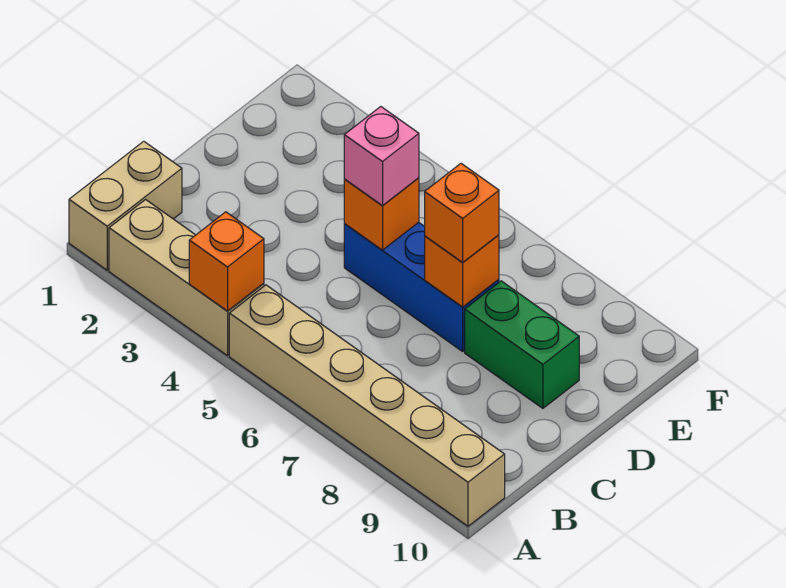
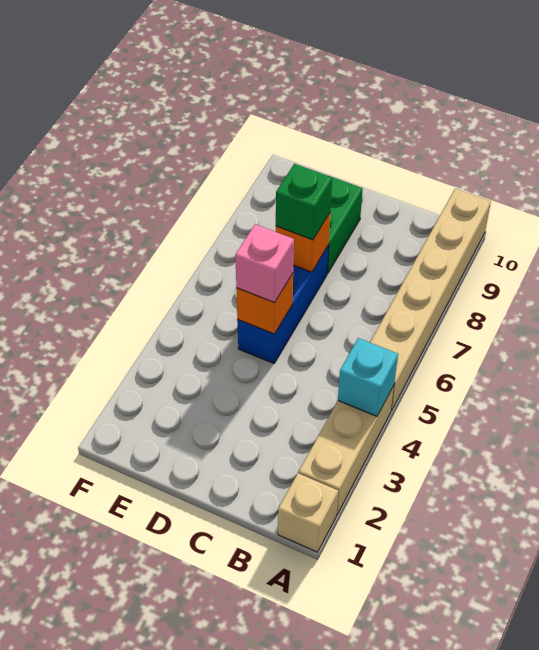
tan brick A1:B1 level 1 -> tan brick A1 level 1
orange brick A4 level 2 -> cyan brick A4 level 2
orange brick D7 level 3 -> green brick D7 level 3

